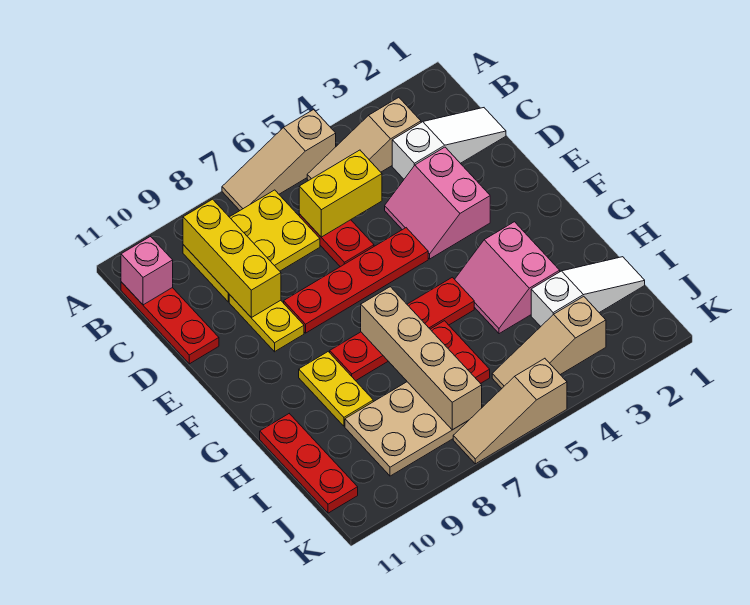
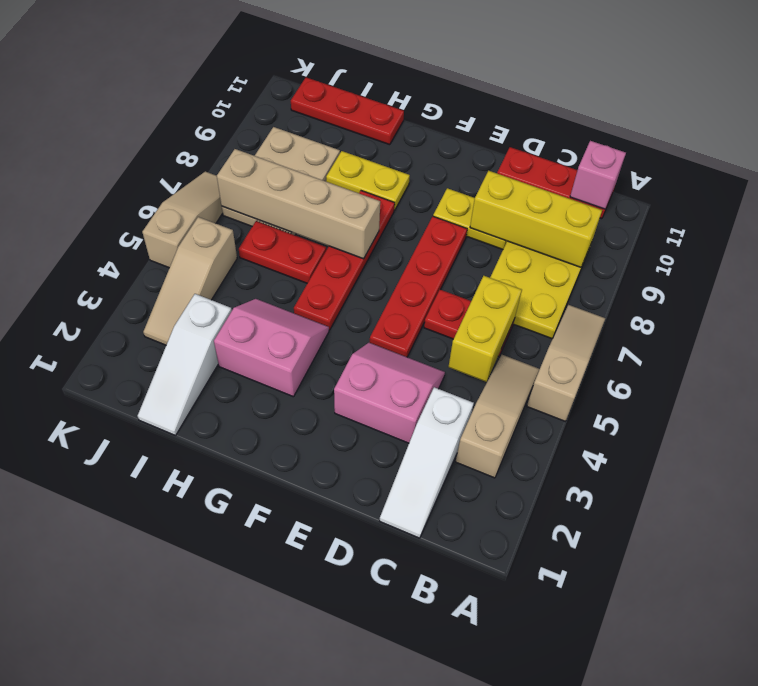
tan slope J3:J5 level 1 top 3 -> tan slope J3:J5 level 1 top 5

